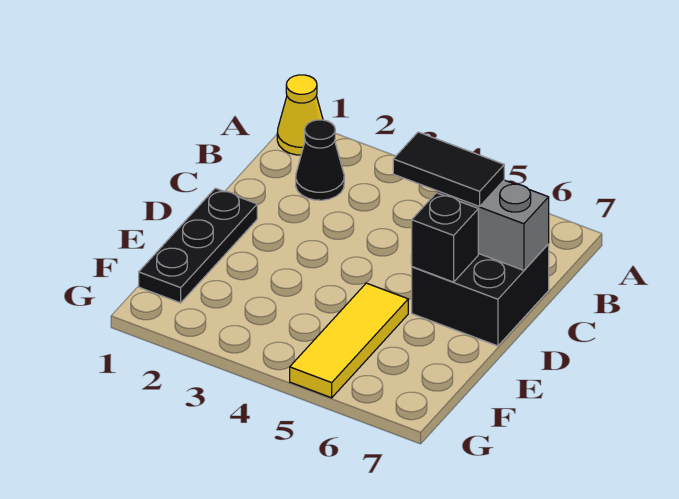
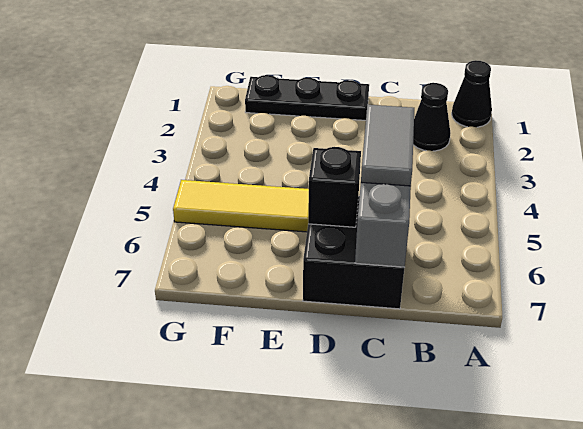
yellow cone A1 level 1 -> black cone A1 level 1
black tile C5:C6 level 3 -> grey tile C5:C6 level 3

